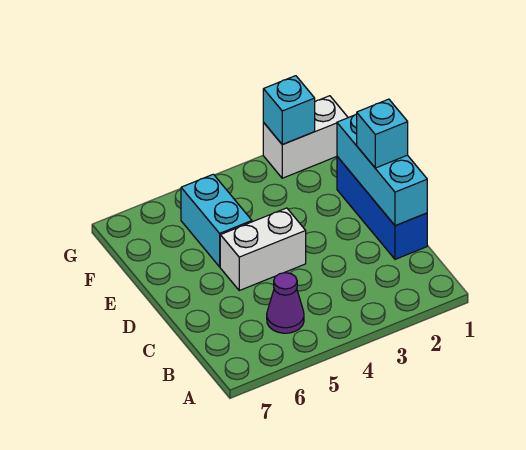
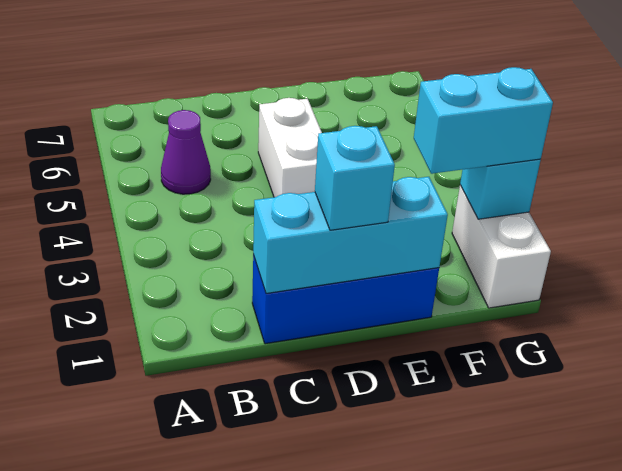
cyan brick E5:F5 level 1 -> cyan brick F2:G2 level 3

